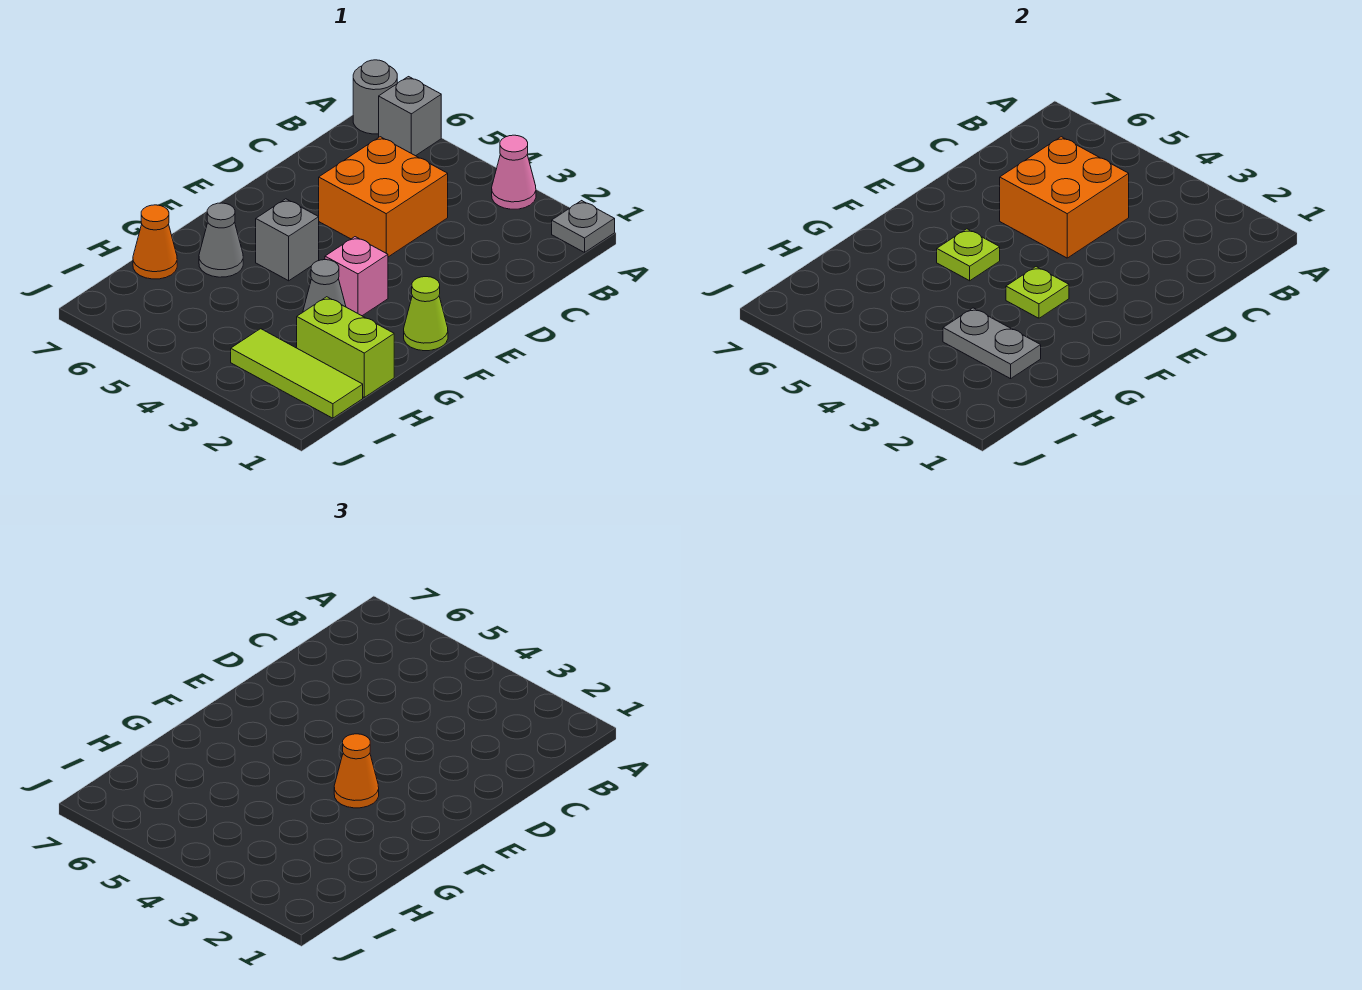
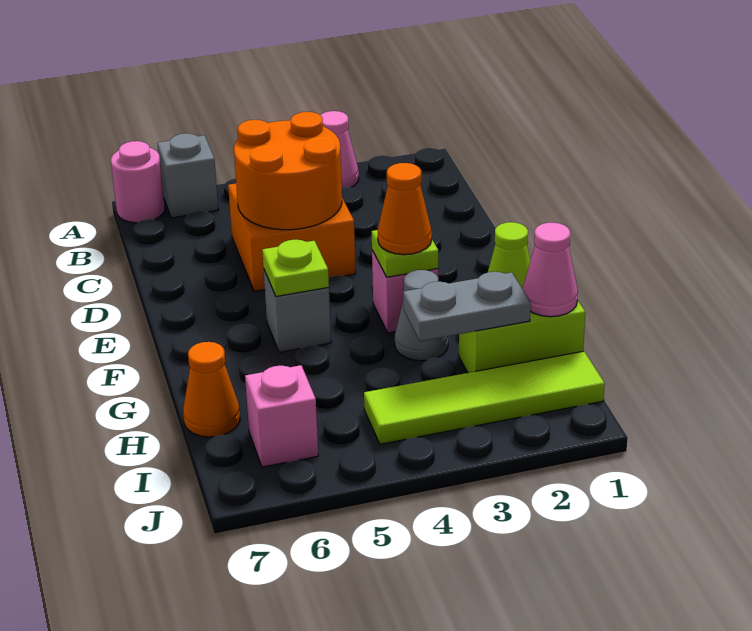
grey plate A1 level 1 -> none
grey round brick A7 level 1 -> pink round brick A7 level 1
orange brick C4:D5 level 2 -> orange round brick C4:D5 level 2
grey cone G6 level 1 -> none
none -> pink cone H1 level 2
lime tile I1:I3 level 1 -> lime tile I1:I4 level 1
none -> pink brick I6 level 1

